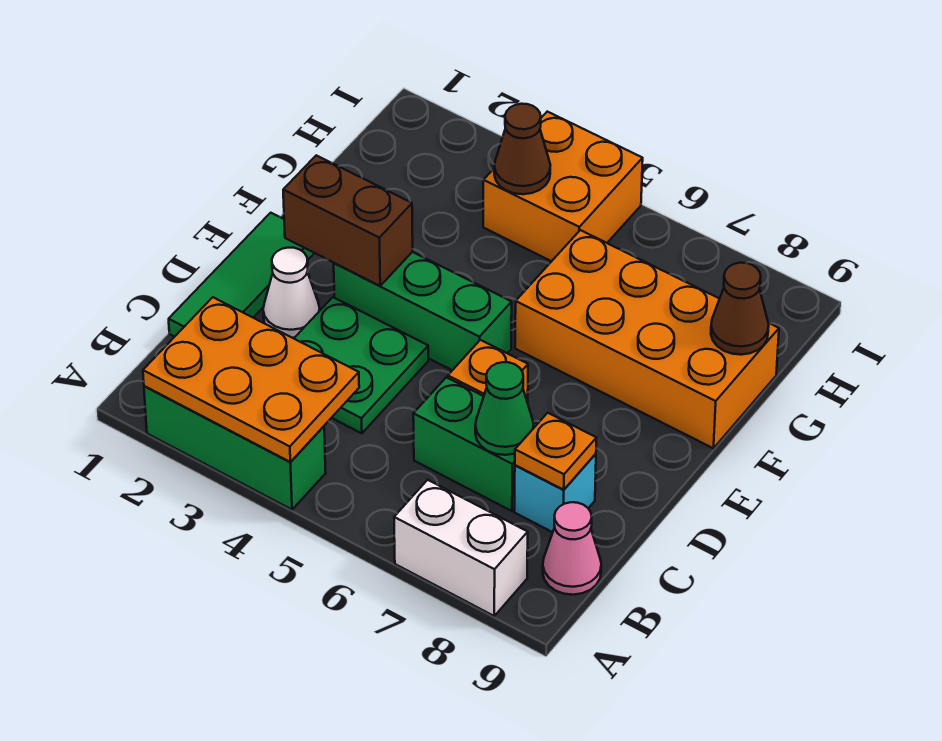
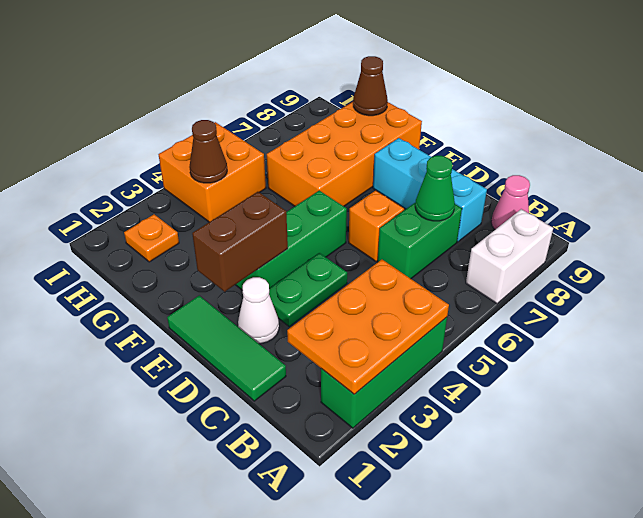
green plate C3:D4 level 1 -> green plate D3:D4 level 1
cyan brick C8 level 1 -> cyan brick C8:E8 level 1
orange plate C8 level 2 -> orange plate H2 level 1

